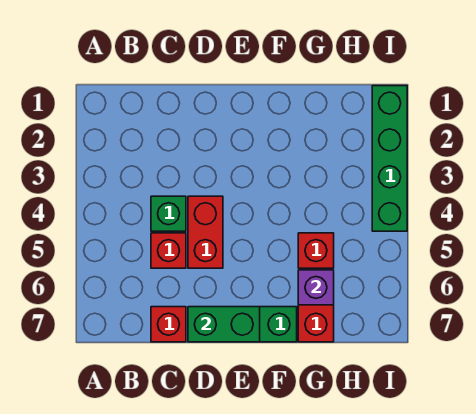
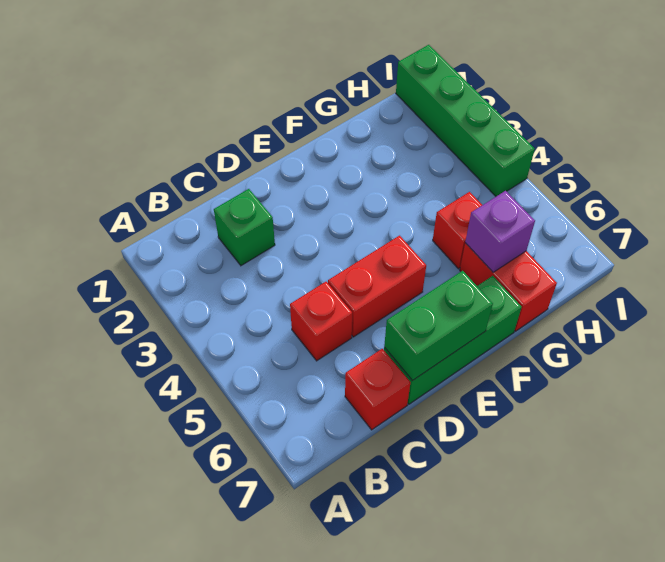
green brick C4 level 1 -> green brick C2 level 1
red brick D4:D5 level 1 -> red brick D5:E5 level 1

